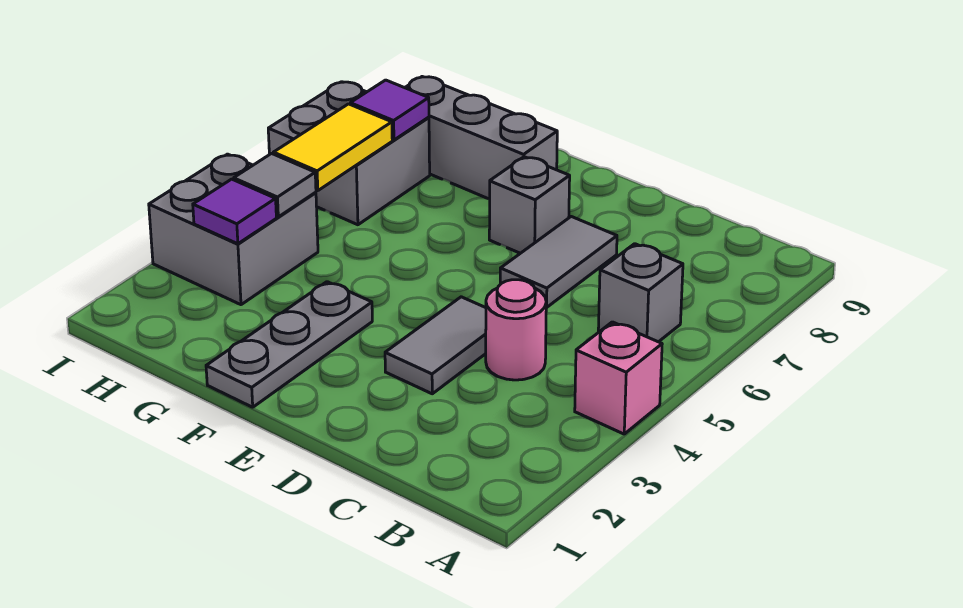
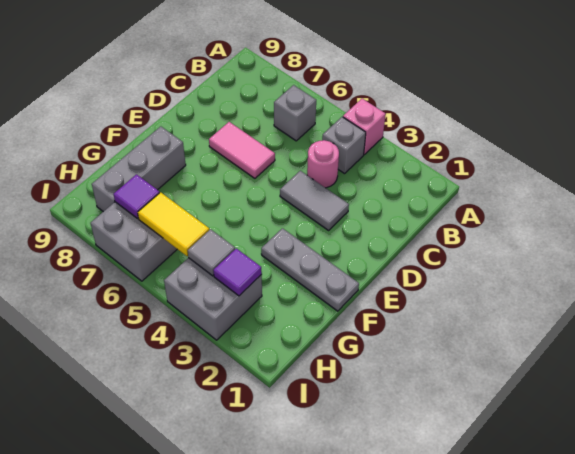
grey tile D6:D7 level 1 -> pink tile D6:D7 level 1
grey brick E7 level 1 -> grey brick B4 level 1

